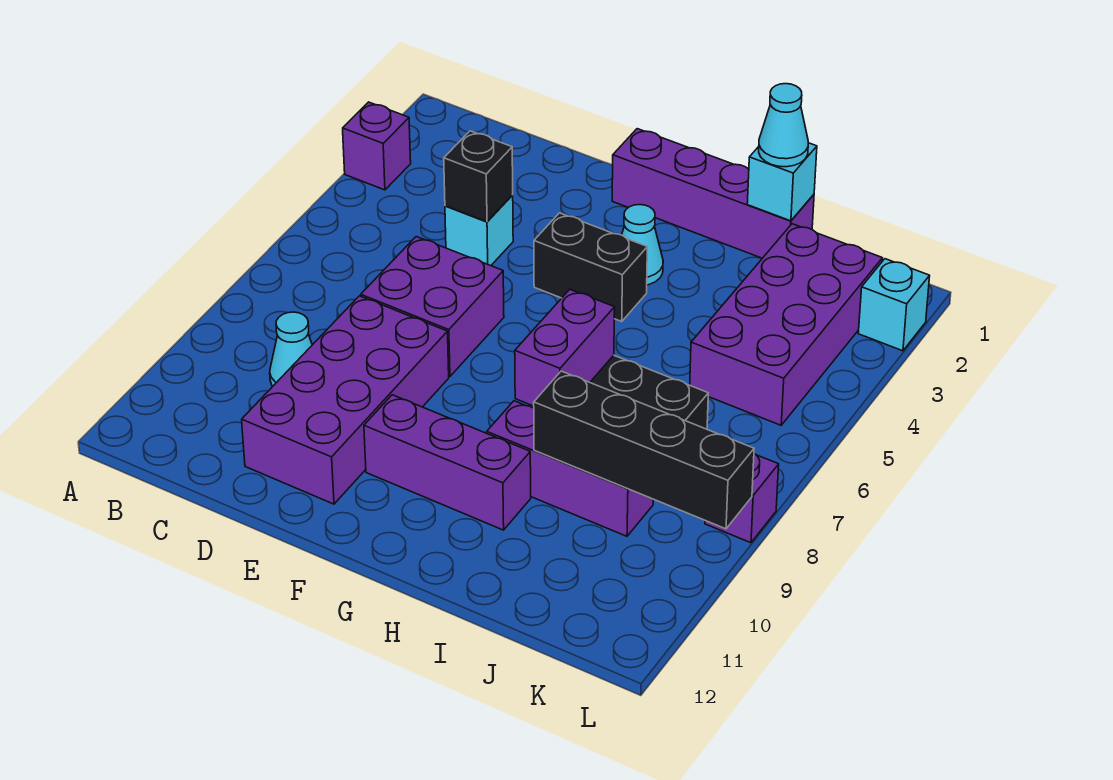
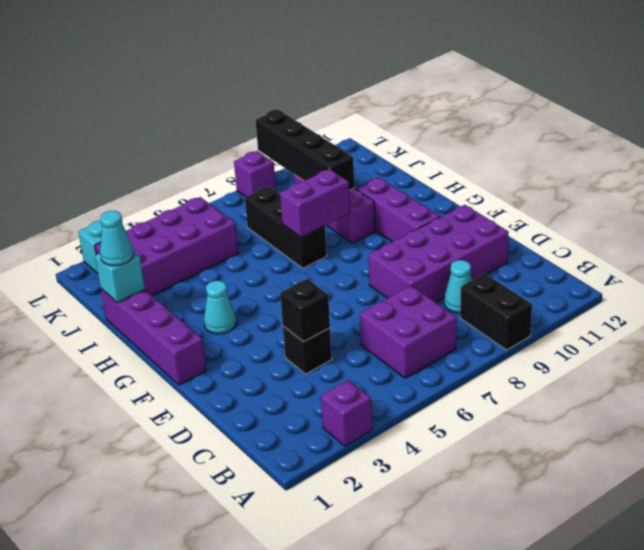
cyan brick D4 level 1 -> black brick D4 level 1
purple brick D6:E7 level 1 -> purple brick B6:C7 level 1
black brick F4:G4 level 1 -> black brick A9:B9 level 1

